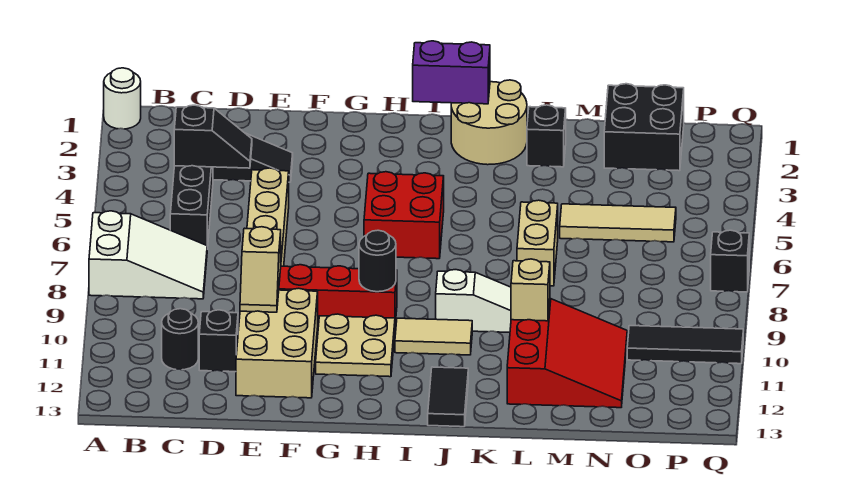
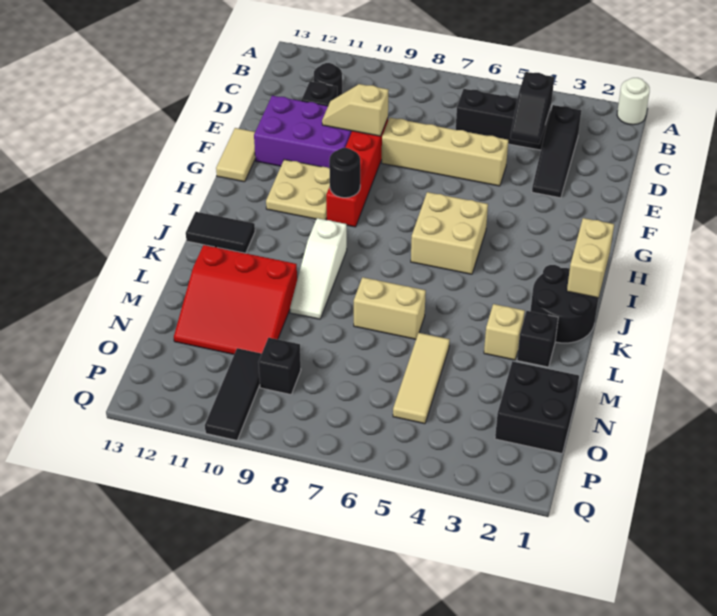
white slope A7:C8 level 1 top A -> none
tan brick E10:F12 level 1 -> purple brick E10:F12 level 1
red brick H5:I6 level 1 -> tan brick H5:I6 level 1
purple brick I1:J1 level 2 -> tan brick I1:J1 level 2
tan tile I10:J10 level 1 -> tan tile F13:G13 level 1
tan round brick J1:K2 level 1 -> black round brick J1:K2 level 1
tan brick L10 level 2 -> tan brick L3 level 1
black brick Q7 level 1 -> black brick O9 level 1

